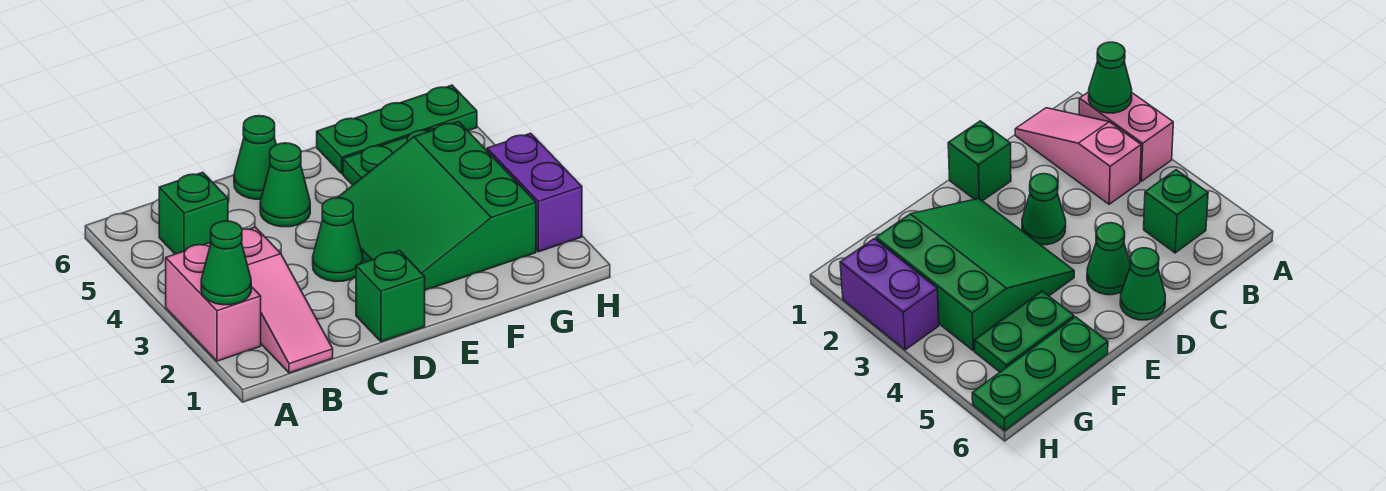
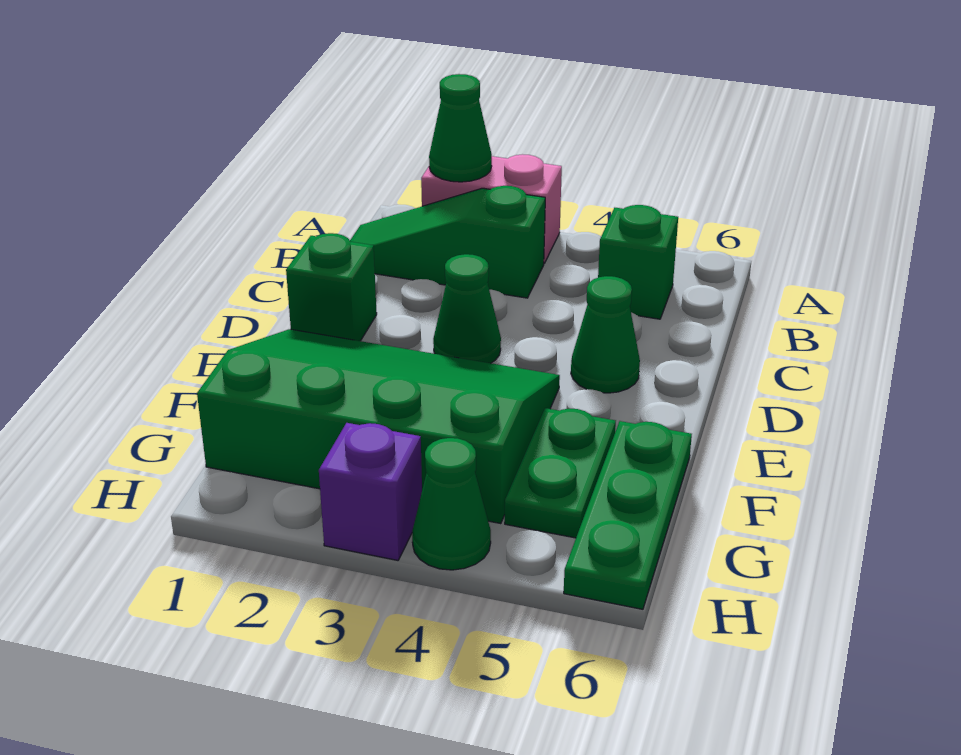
pink slope B1:B3 level 1 top 3 -> green slope B1:B3 level 1 top 3
green cone D6 level 1 -> green cone H4 level 1
green slope E2:G4 level 1 top G -> green slope E1:G4 level 1 top G
purple brick H2:H3 level 1 -> purple brick H3 level 1

